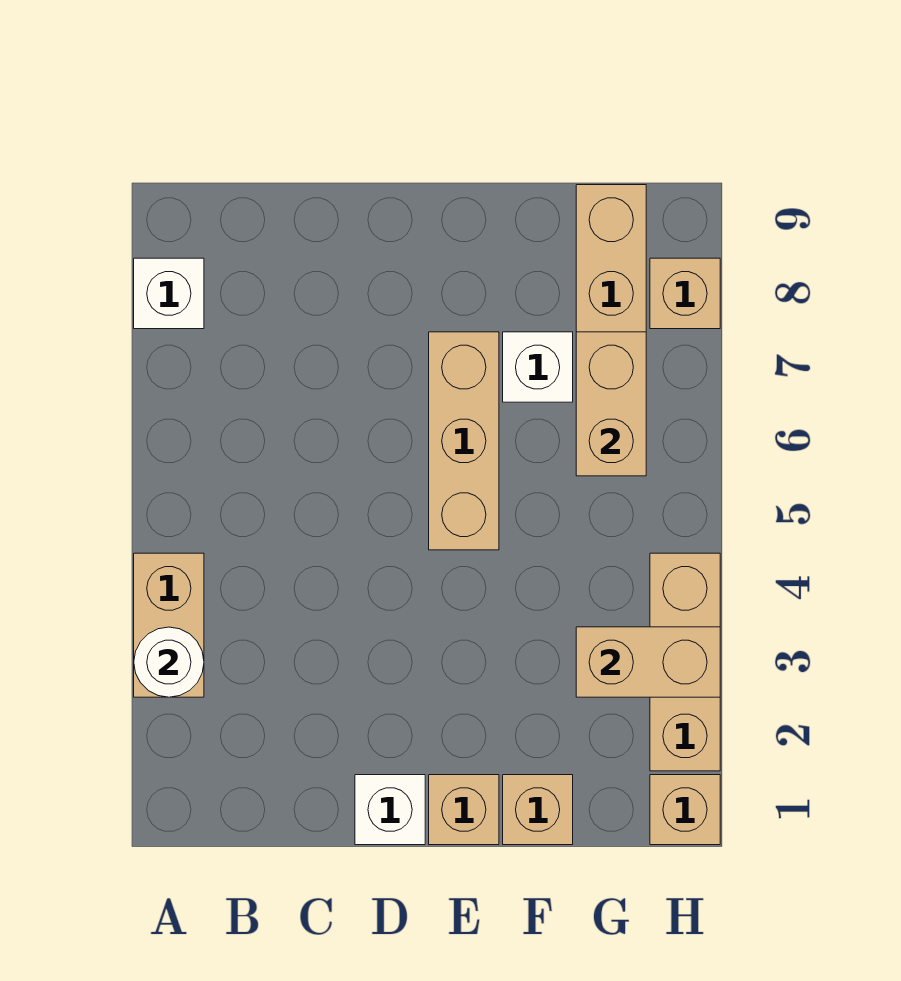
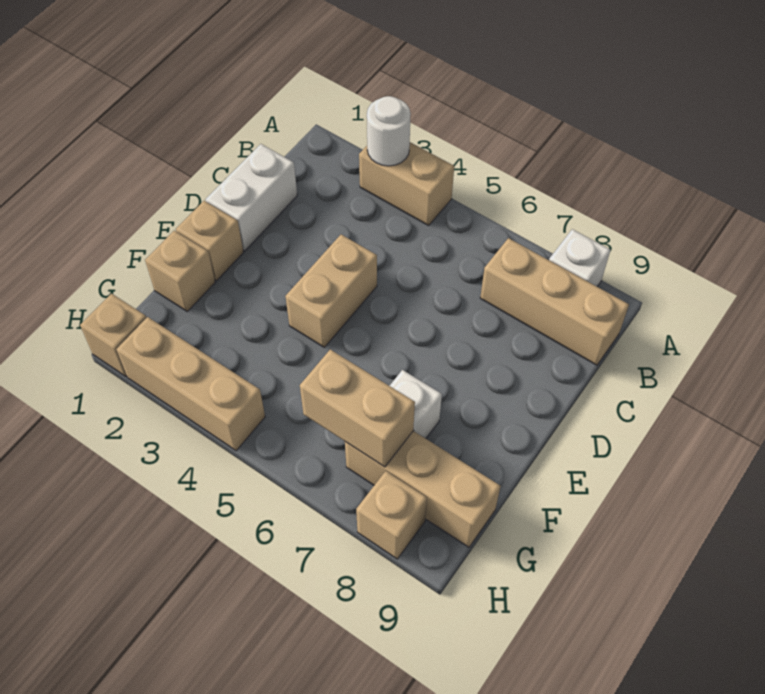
white brick D1 level 1 -> white brick C1:D1 level 1
tan brick E5:E7 level 1 -> tan brick B7:B9 level 1
tan brick G3:H3 level 2 -> tan brick D4:E4 level 1

